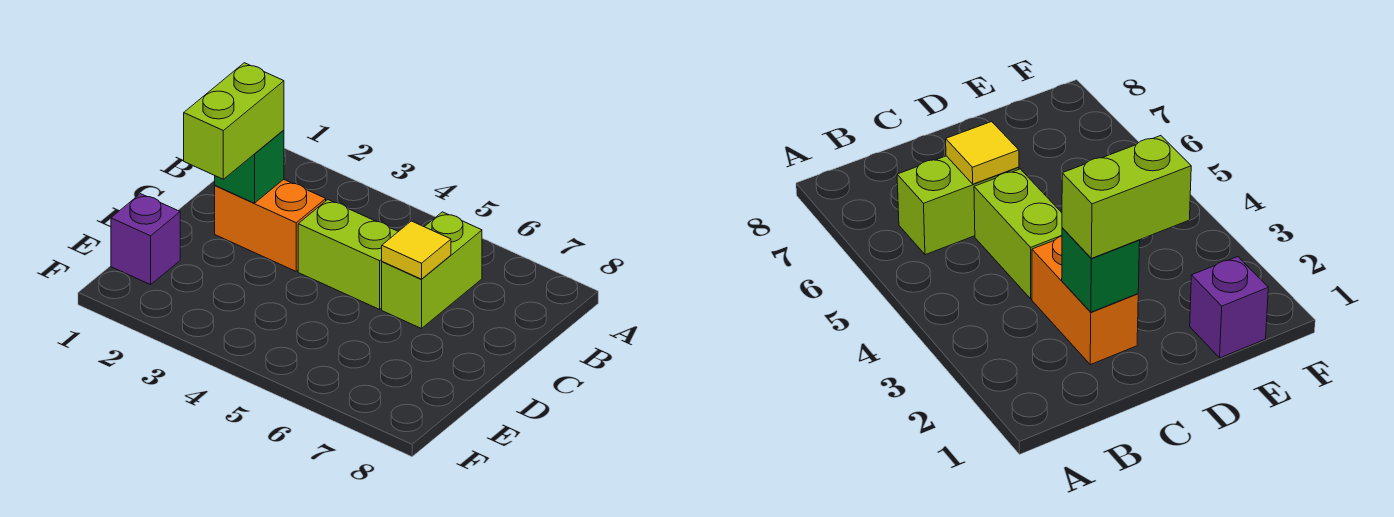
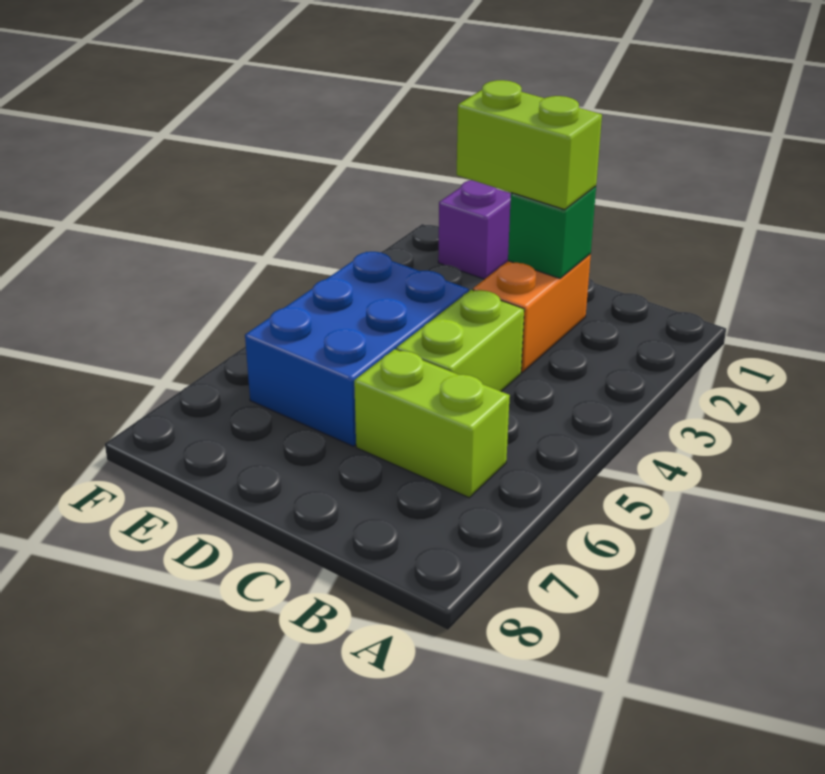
yellow tile C6 level 2 -> none
none -> blue brick D4:E6 level 1

